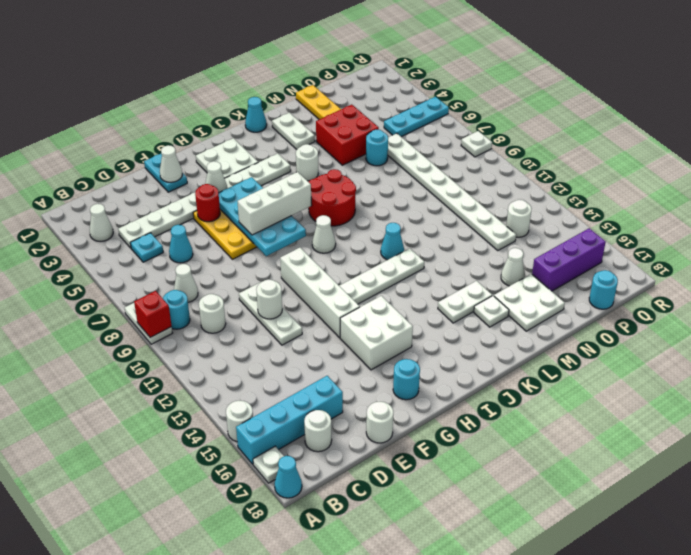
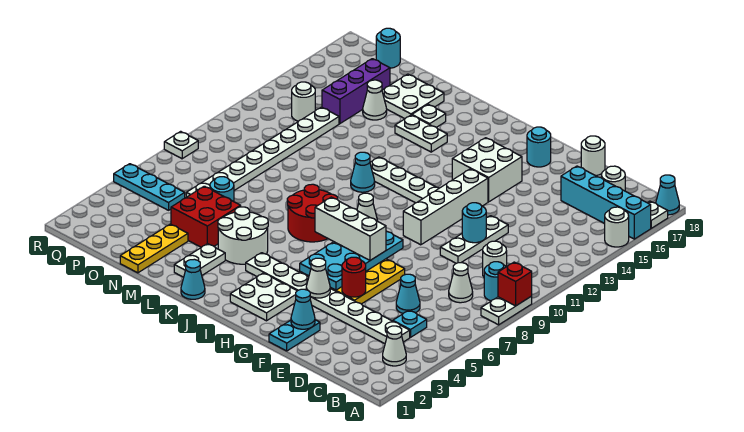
white round brick E11 level 2 -> cyan round brick E11 level 2
white cone F2 level 2 -> cyan cone F2 level 2
white round brick K5 level 1 -> white round brick K4:L5 level 1
purple brick O16:Q16 level 1 -> purple brick O14:O16 level 1

